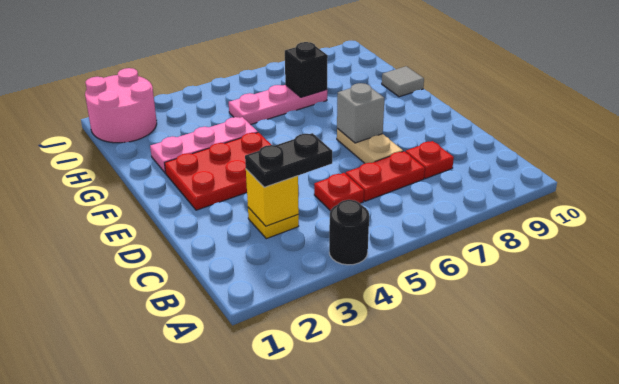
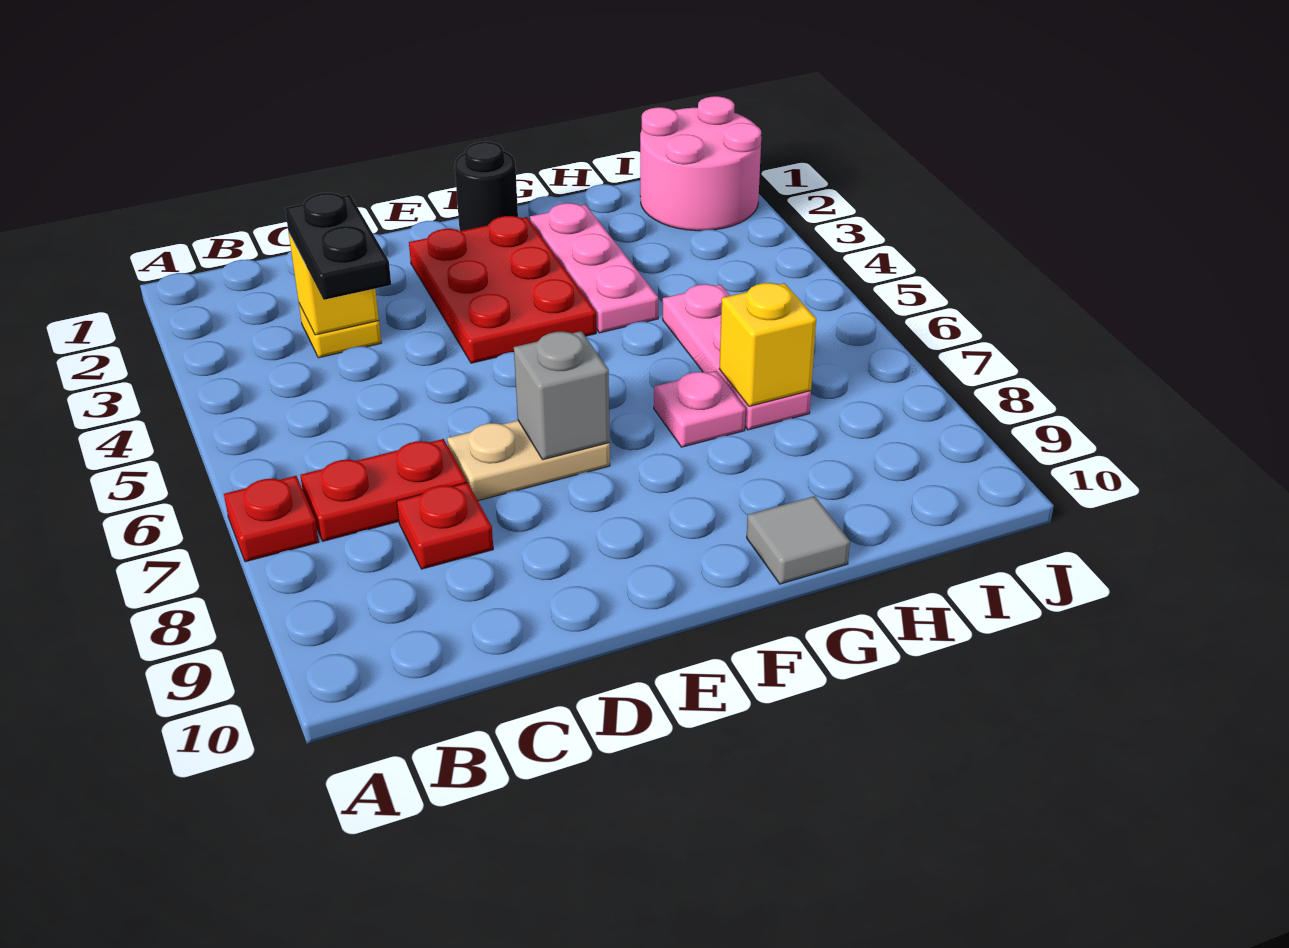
black round brick A4 level 1 -> black round brick F1 level 1
red plate C5 level 1 -> red plate A7 level 1
red plate C6:C7 level 1 -> red plate B7:C7 level 1
none -> pink plate G7 level 1
black brick H7 level 2 -> yellow brick H7 level 2

